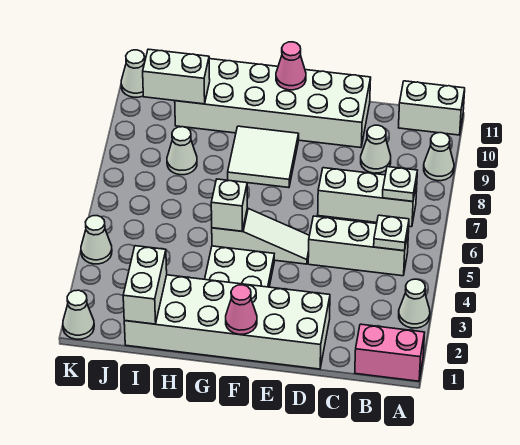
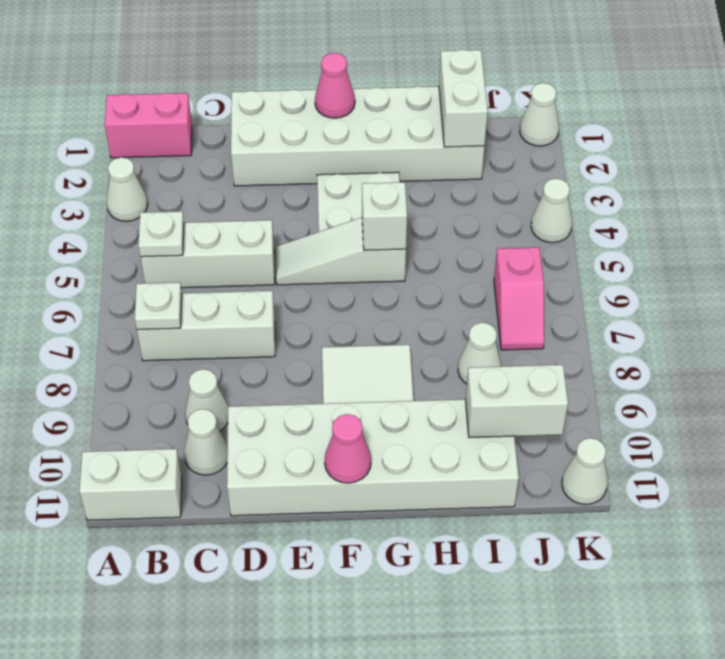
white cone A9 level 1 -> white cone C10 level 1
none -> pink slope J6:J7 level 1 top 6

